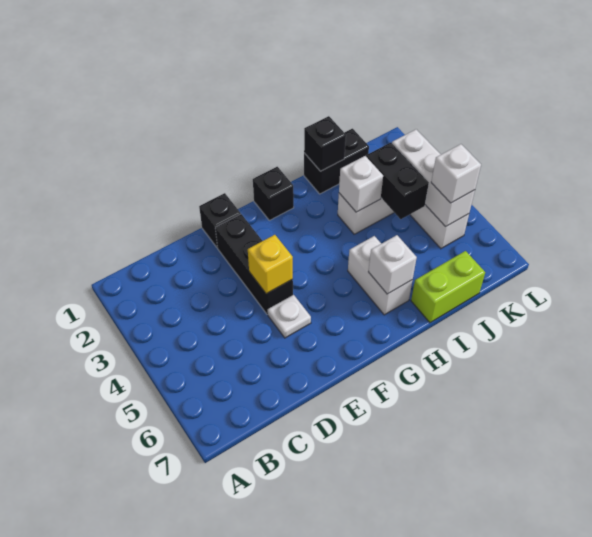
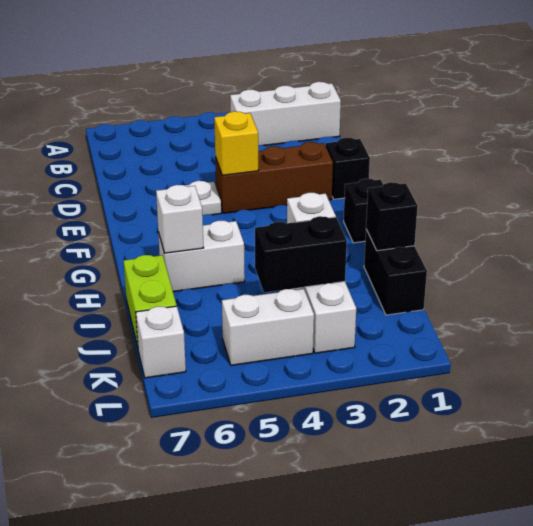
black brick E2:E4 level 1 -> brown brick E2:E4 level 1
white brick K3:K5 level 2 -> white brick B1:B3 level 1
white brick K5 level 3 -> white brick K7 level 1

